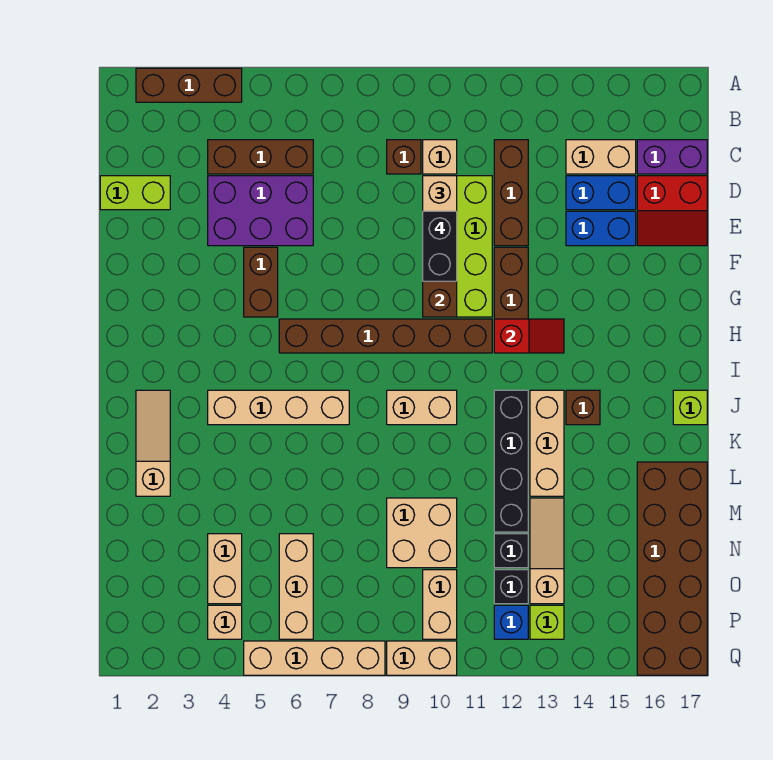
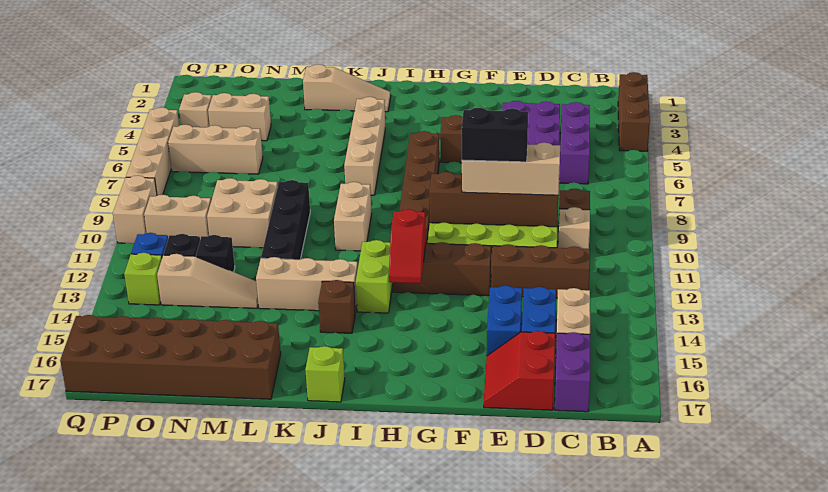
brown brick C4:C6 level 1 -> purple brick C4:C6 level 1
lime brick D1:D2 level 1 -> lime brick I12:I13 level 1
black brick J12:M12 level 1 -> black brick L9:L12 level 1

